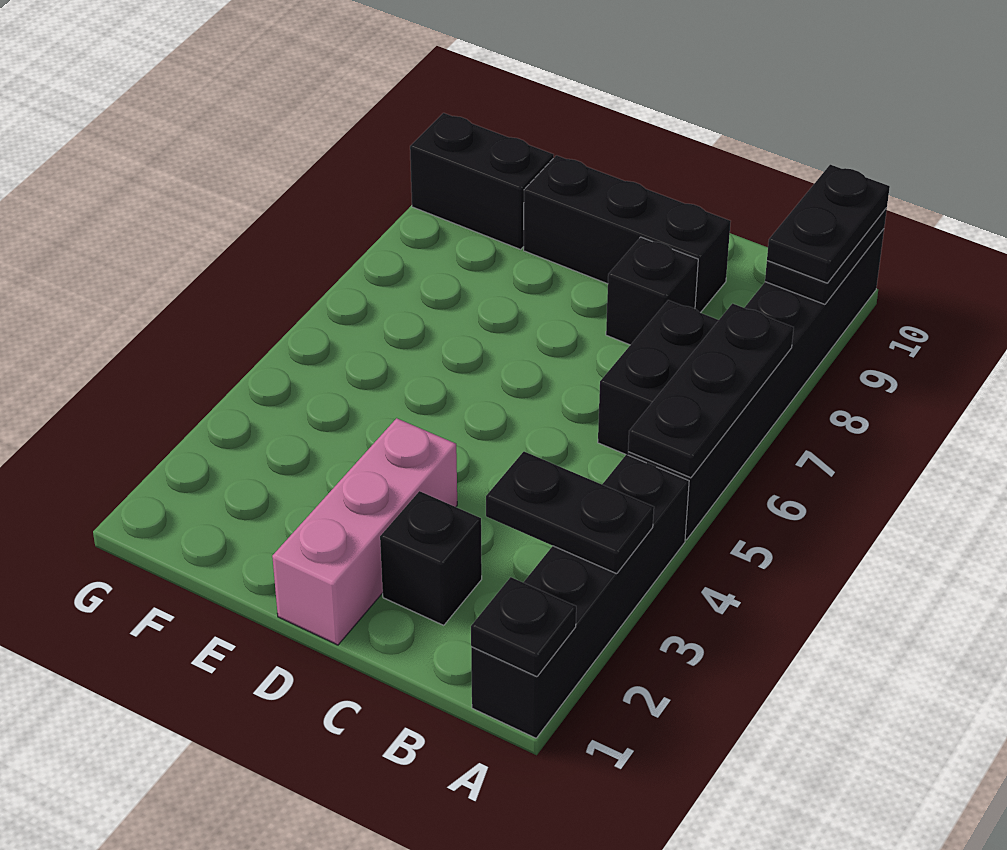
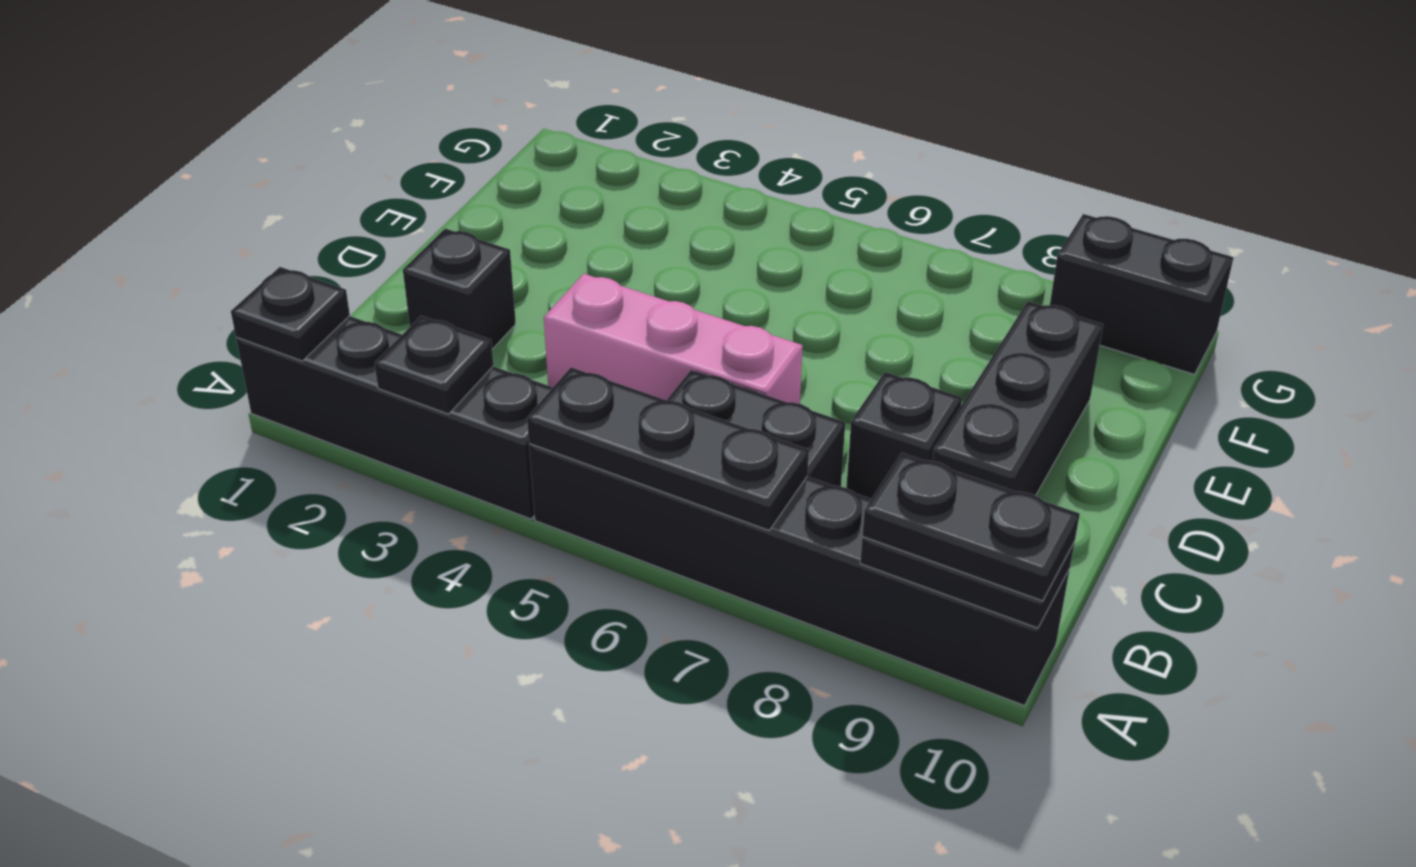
black plate A3:B3 level 2 -> black plate A3 level 2
pink brick D1:D3 level 1 -> pink brick C4:C6 level 1
black brick F9:G9 level 1 -> black brick G9:G10 level 1

